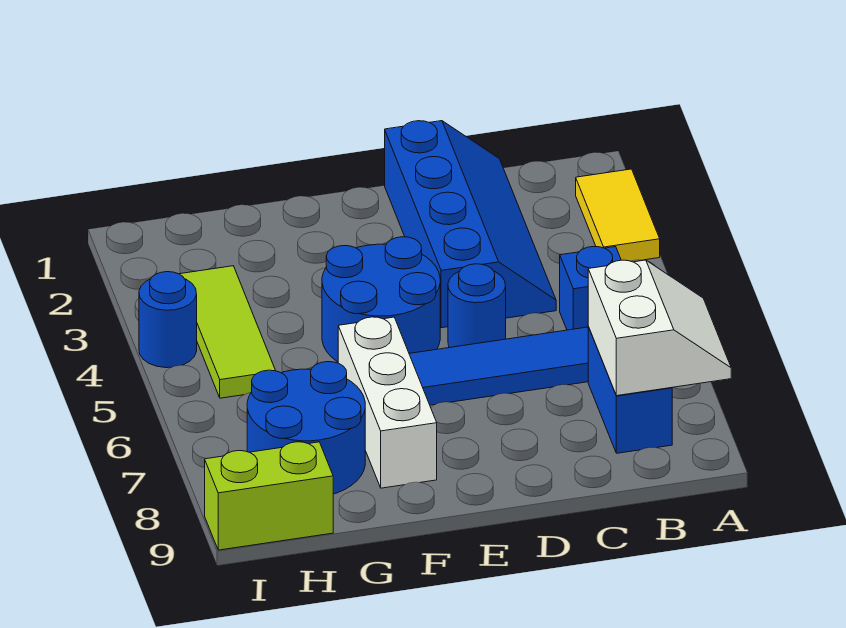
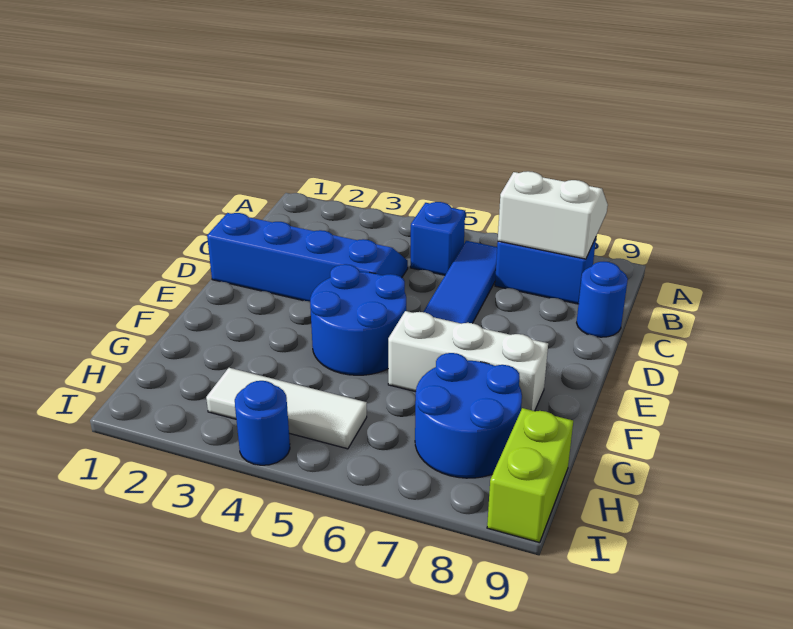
yellow tile A2:A3 level 1 -> none
blue round brick D5 level 1 -> blue round brick C9 level 1
lime tile H3:H5 level 1 -> white tile H3:H5 level 1

